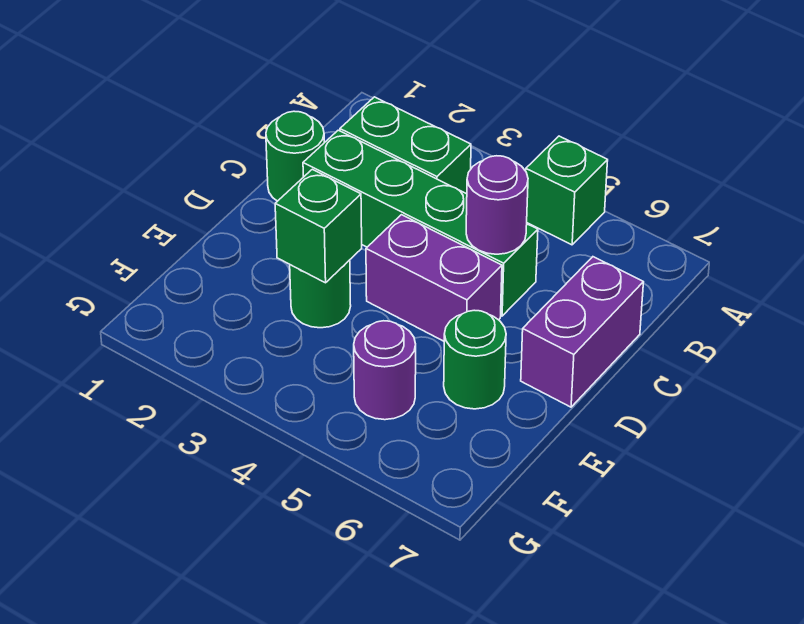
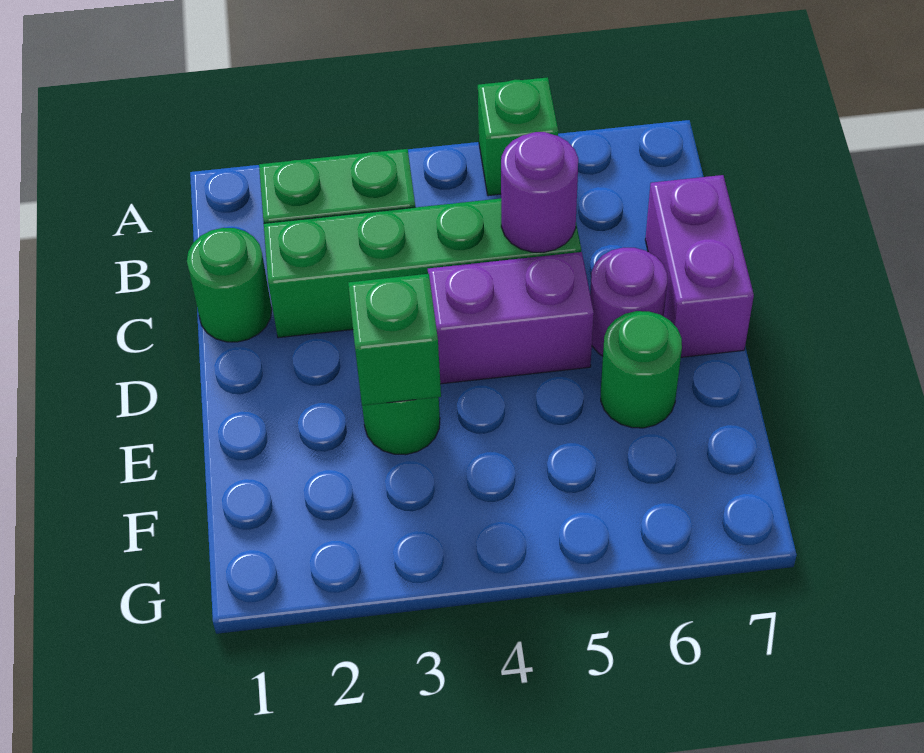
purple round brick F5 level 1 -> purple round brick D6 level 1

